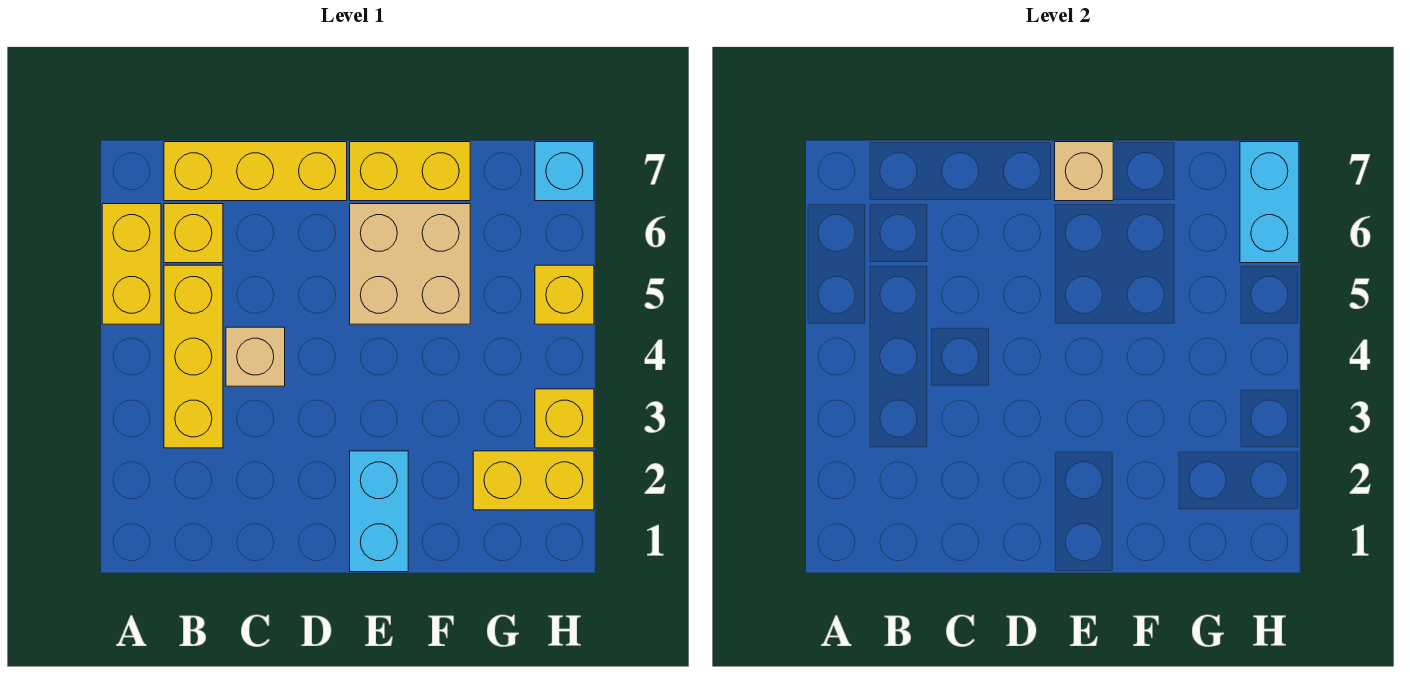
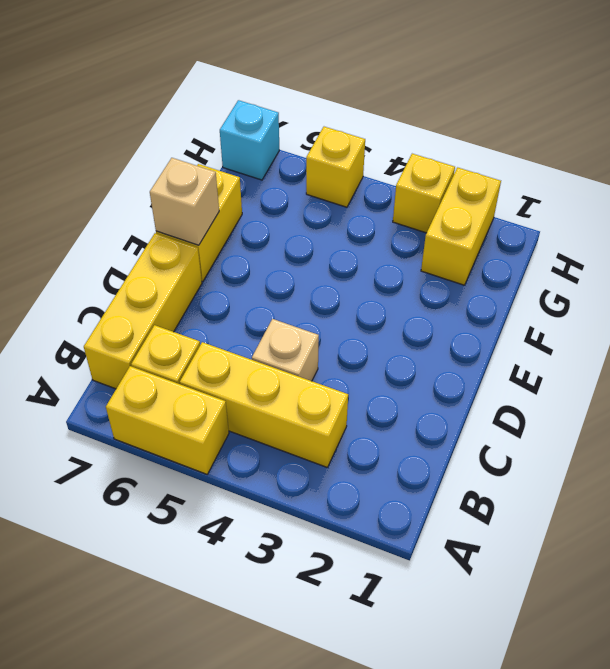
cyan brick E1:E2 level 1 -> none
tan brick E5:F6 level 1 -> none
cyan brick H6:H7 level 2 -> none

